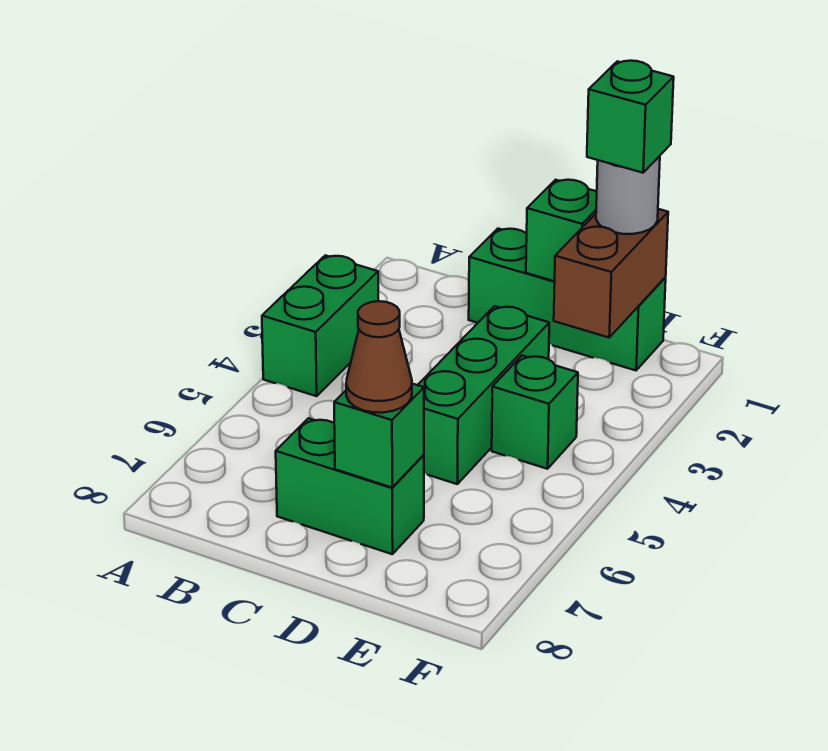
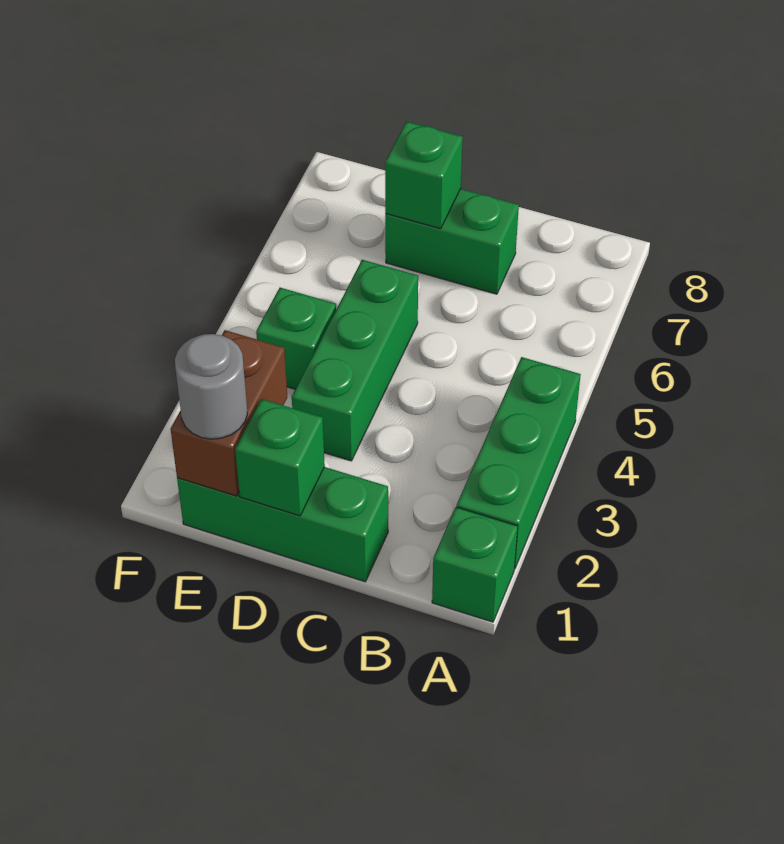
green brick A3:A4 level 1 -> green brick A2:A4 level 1
brown cone D7 level 3 -> none
green brick E1 level 4 -> green brick A1 level 1

